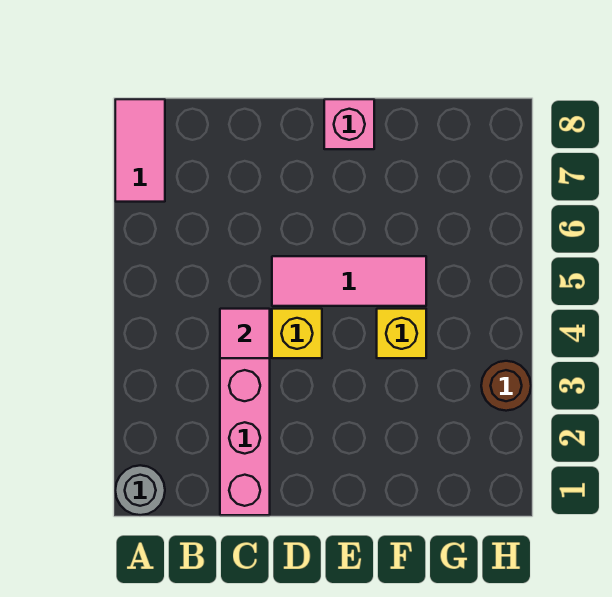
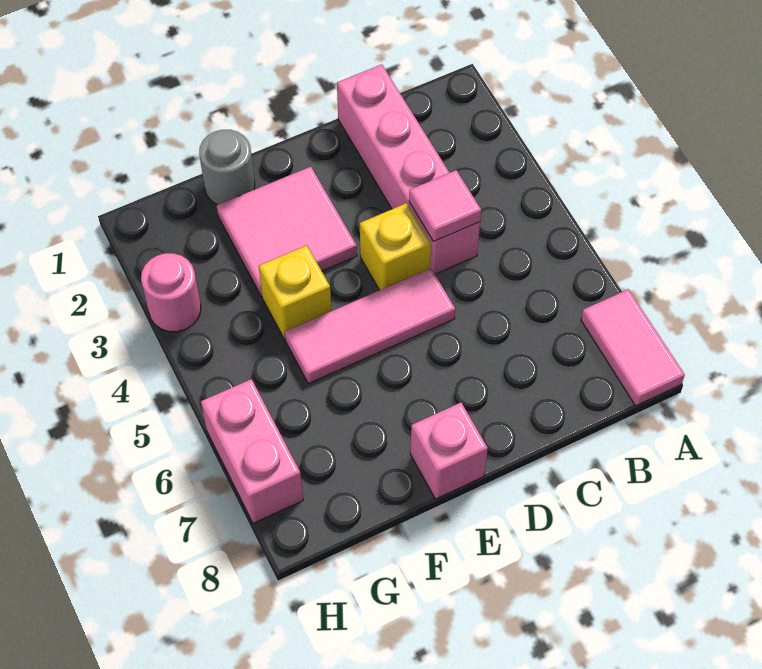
grey round brick A1 level 1 -> grey round brick F1 level 1
none -> pink tile E2:F3 level 1
brown round brick H3 level 1 -> pink round brick H3 level 1
none -> pink brick H6:H7 level 1

